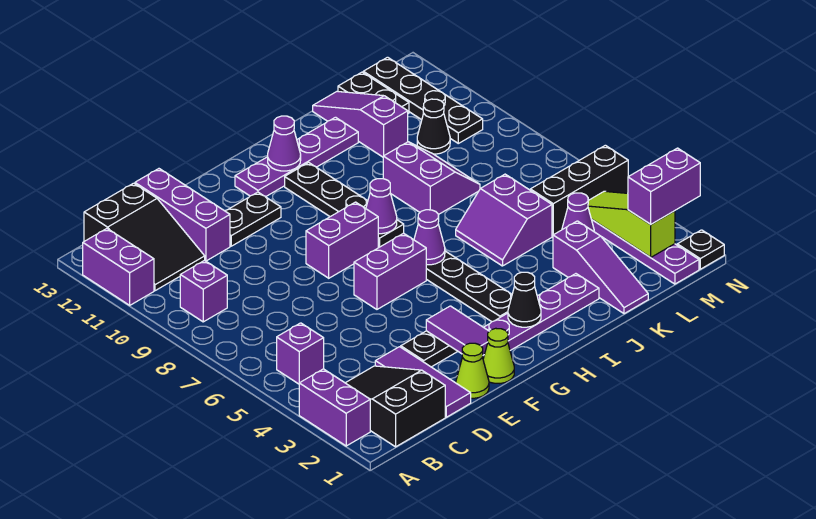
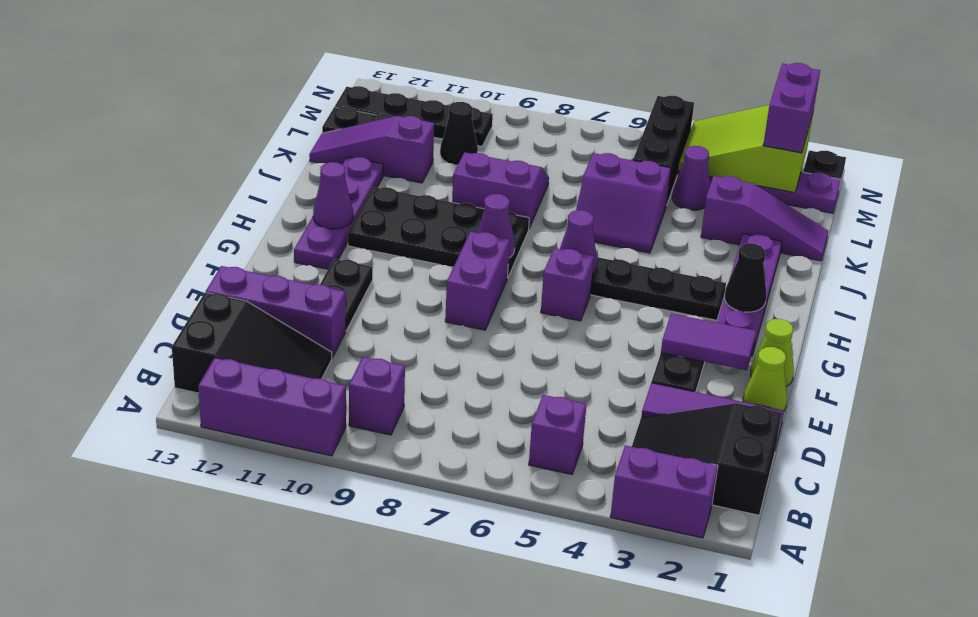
purple brick A11:A12 level 1 -> purple brick A10:A12 level 1
purple brick F6:G6 level 1 -> purple brick G6 level 1
black plate H8:H11 level 1 -> black plate H8:I11 level 1
lime slope M2:M4 level 2 top 2 -> lime slope M2:N4 level 2 top 2

